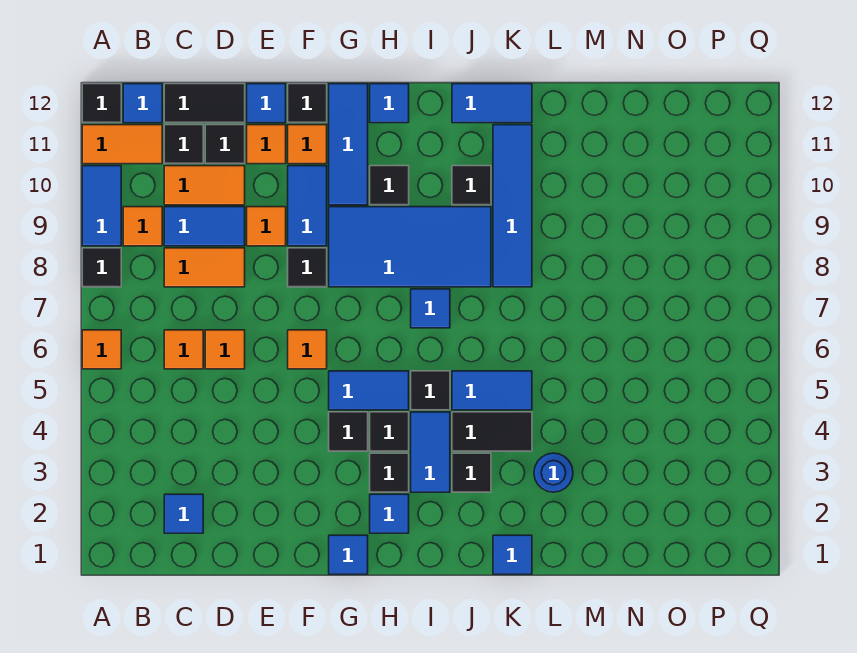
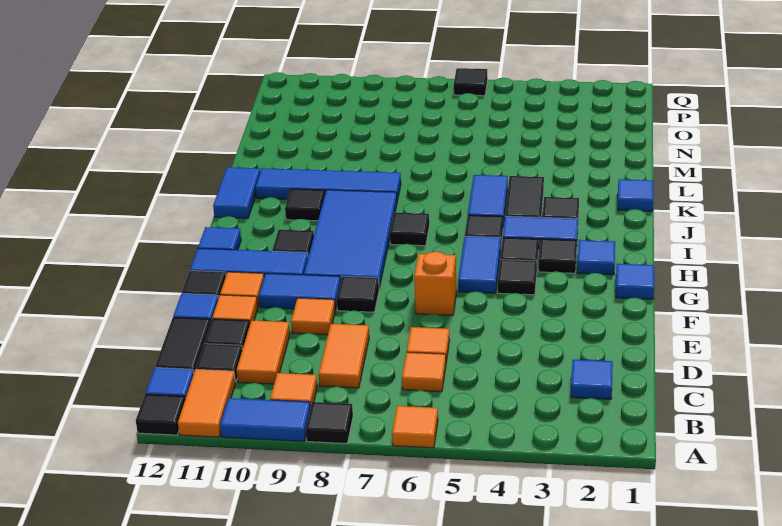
blue tile C9:D9 level 1 -> none
orange tile F6 level 1 -> orange brick F6 level 1
blue tile I7 level 1 -> black tile I7 level 1
blue round brick L3 level 1 -> none
none -> black tile Q6 level 1

